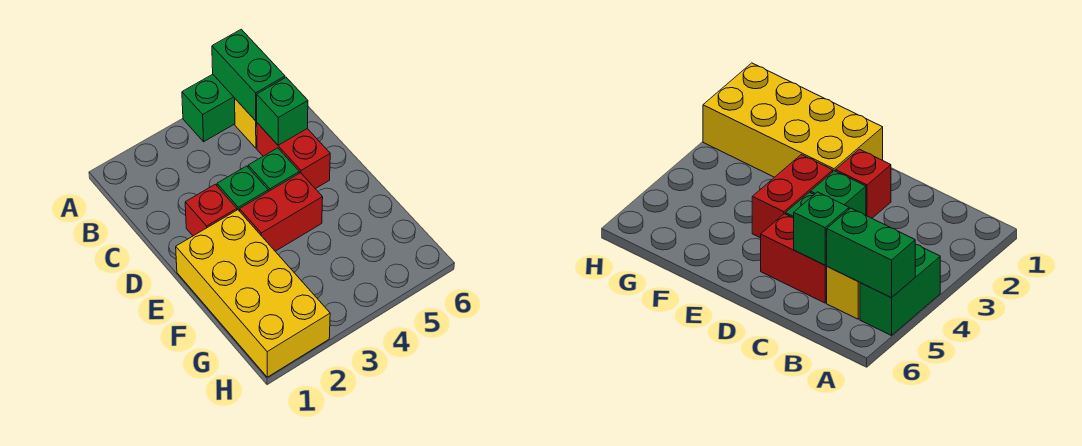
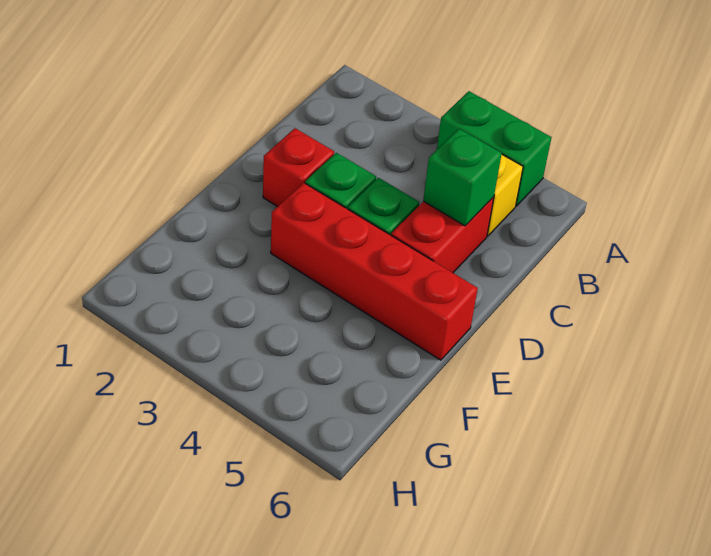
green brick A5:B5 level 2 -> none
yellow brick E1:H2 level 1 -> none
red brick E3:E4 level 1 -> red brick E3:E6 level 1

